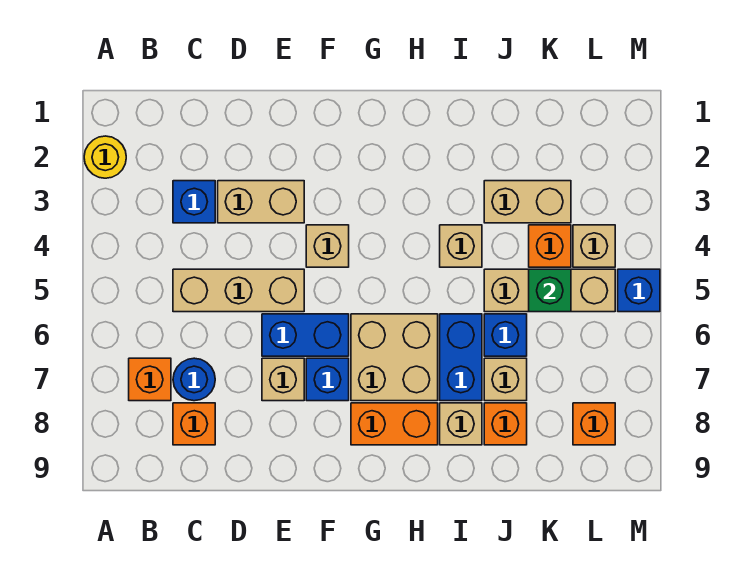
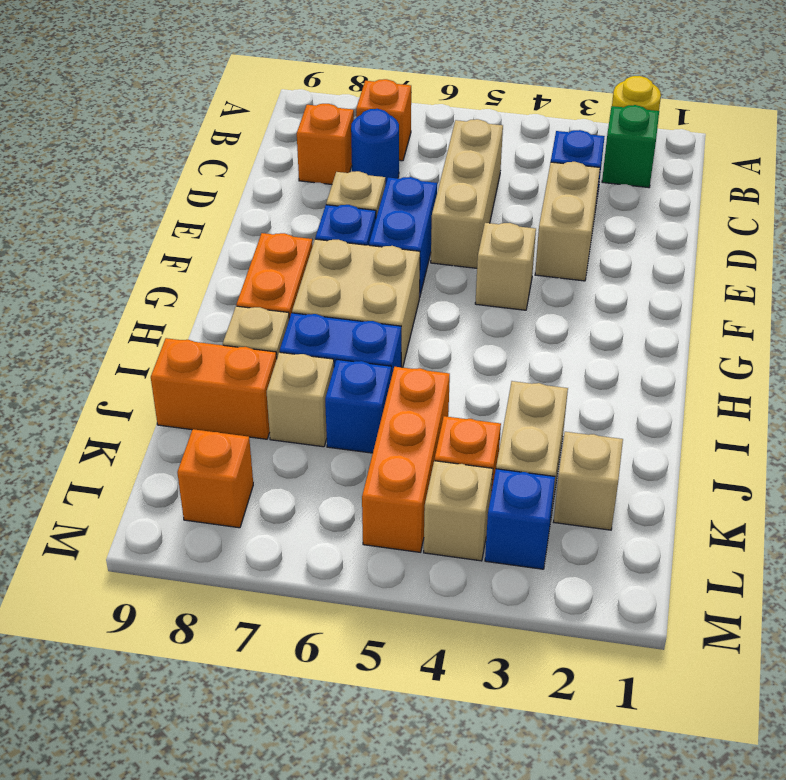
tan brick I4 level 1 -> tan brick K2 level 1
tan brick J5:L5 level 1 -> orange brick J5:L5 level 1
orange brick J8 level 1 -> orange brick J8:J9 level 1
green brick K5 level 2 -> green brick B2 level 1
blue brick M5 level 1 -> blue brick L3 level 1

